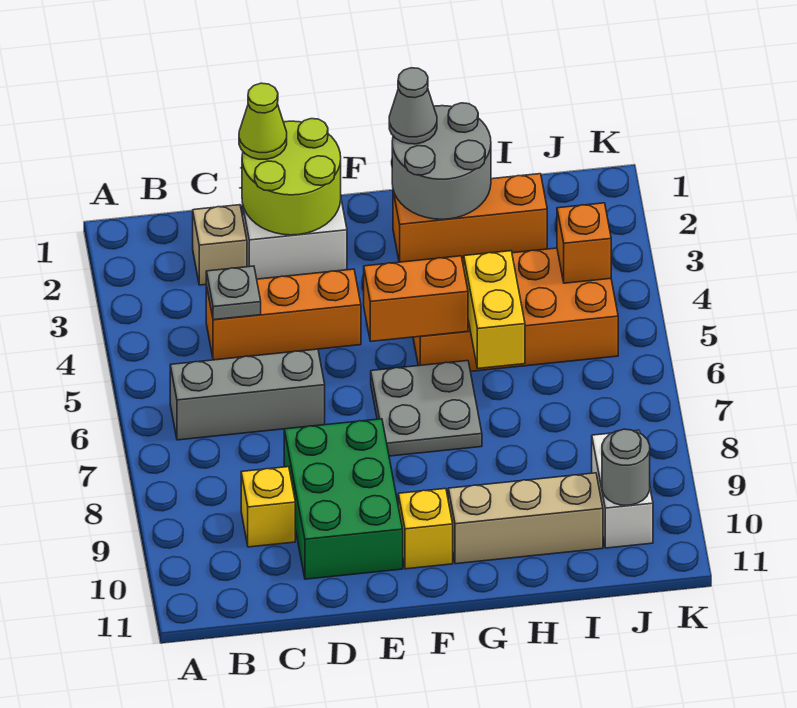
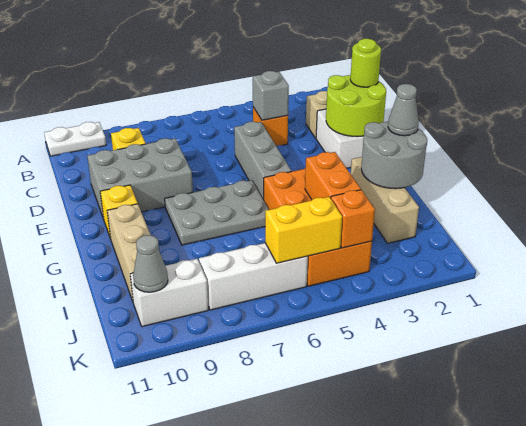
none -> white plate A10:A11 level 1
grey brick B6:D6 level 1 -> grey brick D5:F5 level 1
orange brick C4:E4 level 1 -> orange brick C4 level 1
grey plate C4 level 2 -> grey brick C4 level 2
lime cone D1 level 3 -> lime round brick D1 level 3
green brick D8:E10 level 1 -> grey brick D8:E10 level 1
orange brick F5:G5 level 2 -> orange brick H4:I4 level 2
grey plate F6:G7 level 1 -> grey plate F6:G8 level 1
orange brick G2:I2 level 1 -> tan brick G2:I2 level 1
yellow brick H5:H6 level 2 -> yellow brick J5:J6 level 2
none -> white brick J6:J8 level 1
grey round brick J10 level 2 -> grey cone J10 level 2

